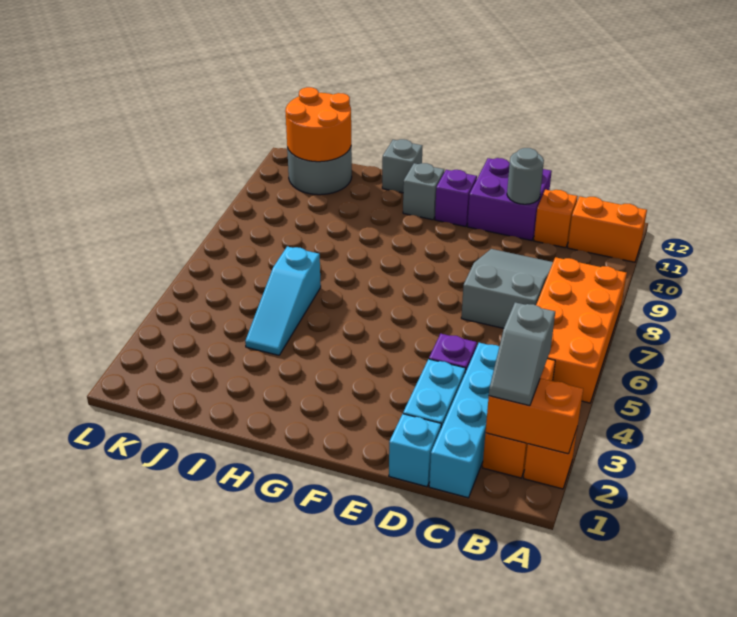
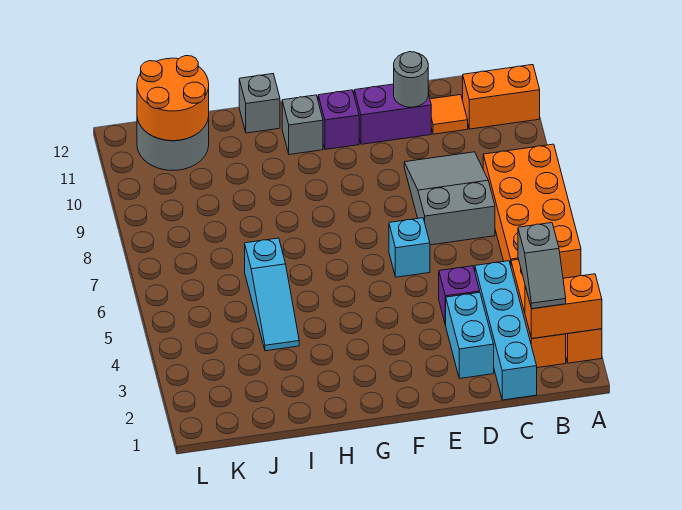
orange brick C11 level 1 -> orange tile C11 level 1
cyan brick D1 level 1 -> cyan brick E6 level 1
purple brick D11:E12 level 1 -> purple brick D11:E11 level 1

